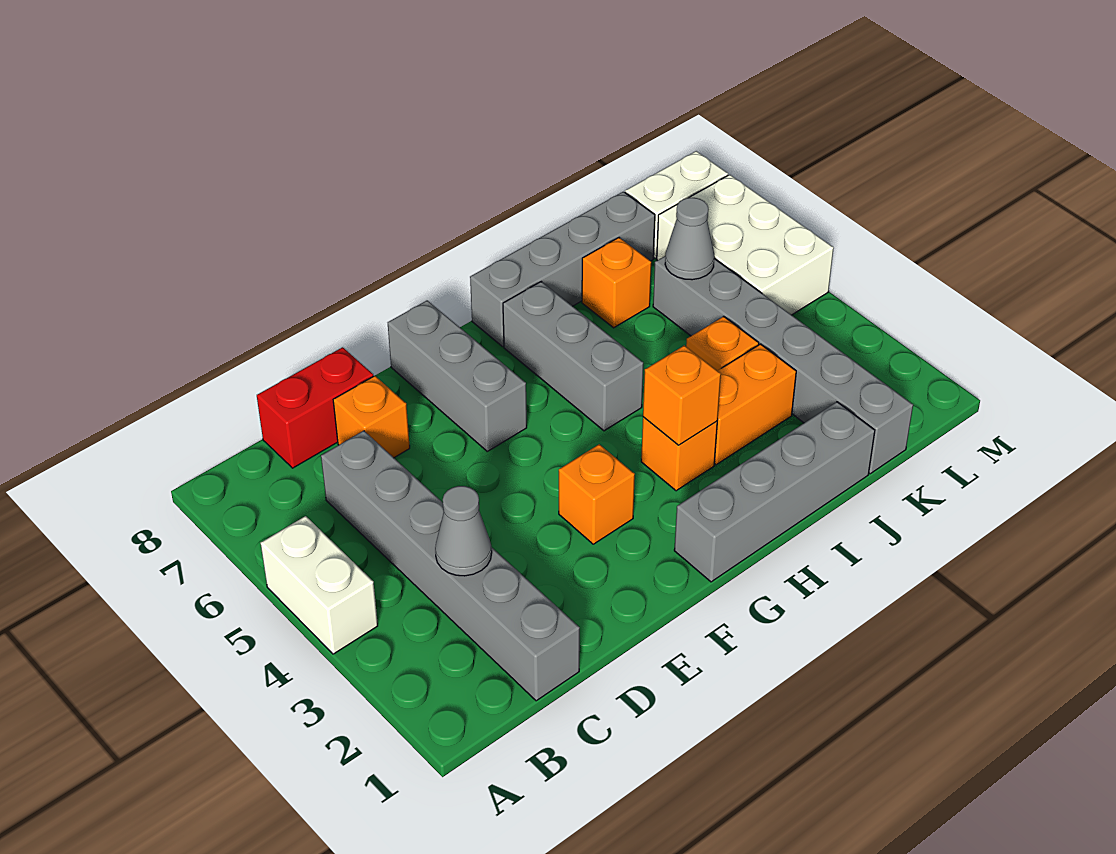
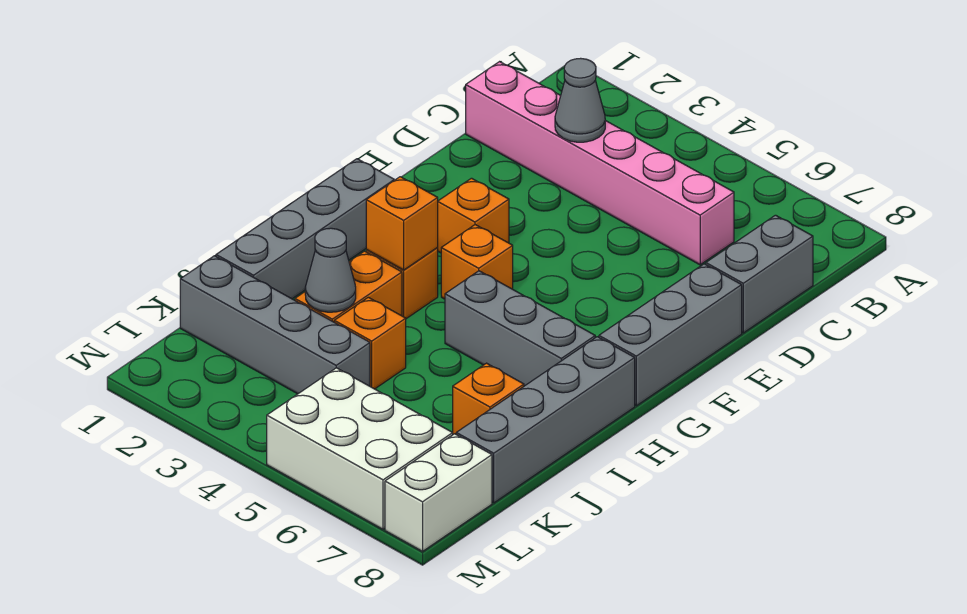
white brick A4:A5 level 1 -> none
grey brick C1:C6 level 1 -> pink brick C1:C6 level 1
red brick C8:D8 level 1 -> grey brick C8:D8 level 1
orange brick D7 level 1 -> orange brick G4 level 1
grey brick F6:F8 level 1 -> grey brick E8:G8 level 1
grey brick K1:K6 level 1 -> grey brick K1:K4 level 1
grey cone K6 level 2 -> grey cone J3 level 2

